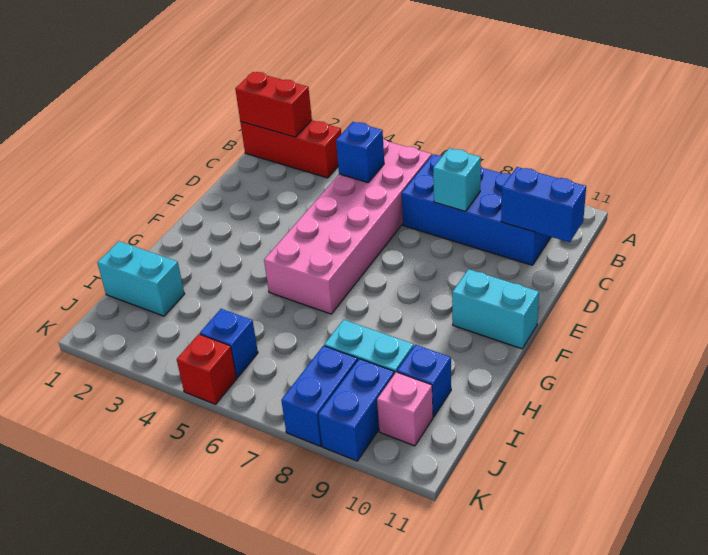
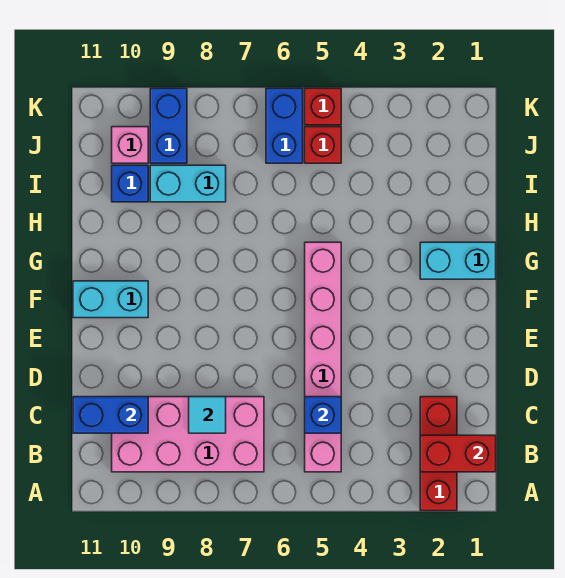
red brick B1:B3 level 1 -> red brick A2:C2 level 1
pink brick B5:G6 level 1 -> pink brick B5:G5 level 1
blue brick B7:C10 level 1 -> pink brick B7:C10 level 1
cyan brick C8 level 2 -> cyan tile C8 level 2
cyan brick I1:I2 level 1 -> cyan brick G1:G2 level 1
blue brick J5 level 1 -> red brick J5 level 1
blue brick J8:K8 level 1 -> blue brick J6:K6 level 1

